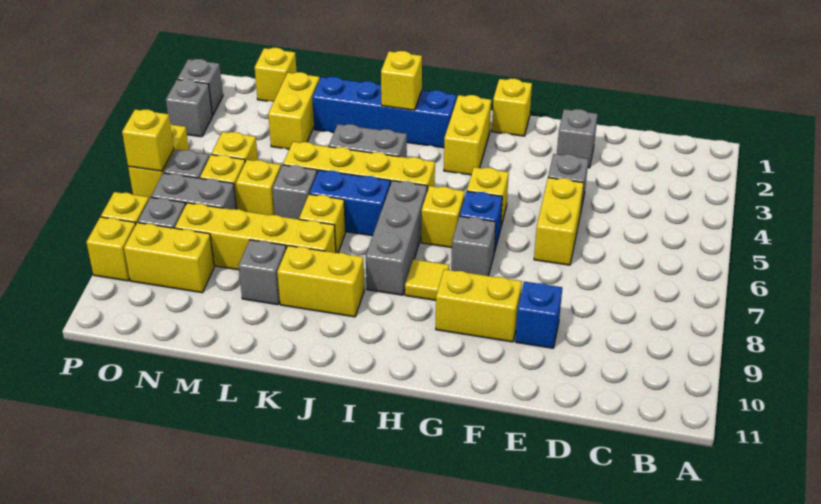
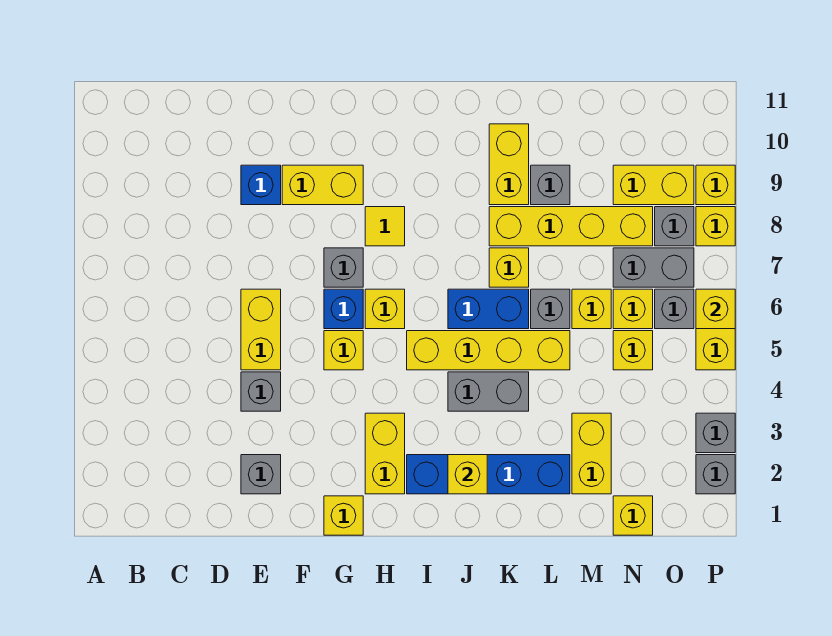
grey brick I6:I8 level 1 -> none
yellow brick J9:K9 level 1 -> yellow brick K9:K10 level 1

